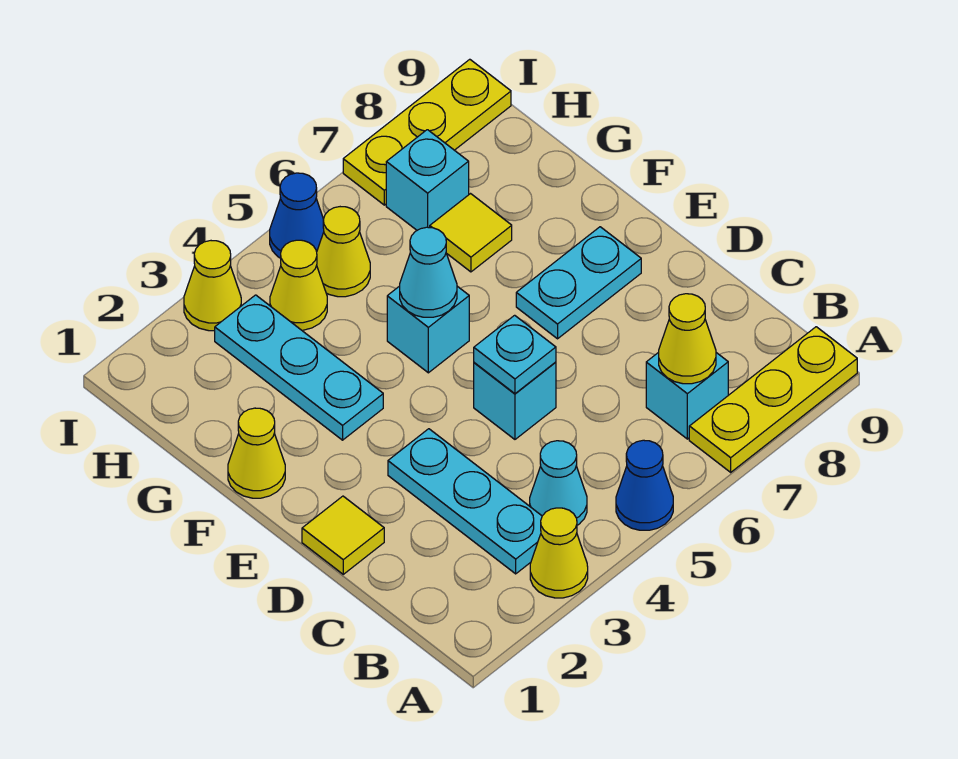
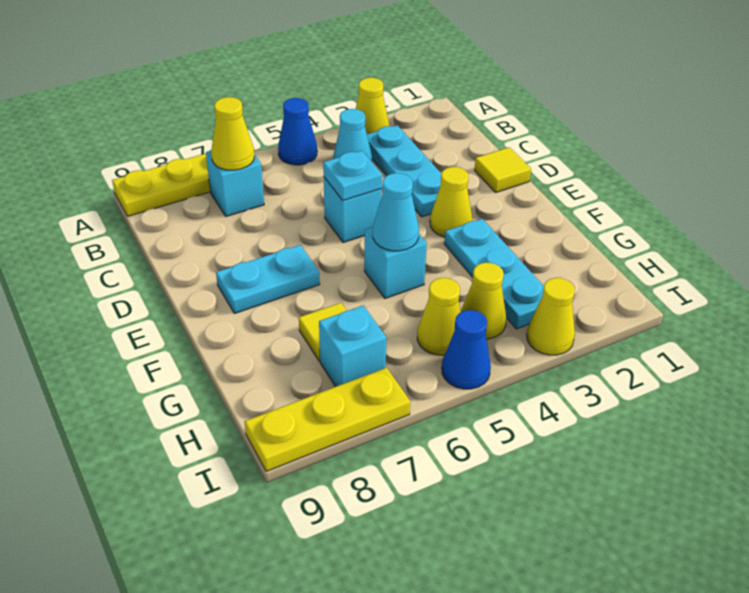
yellow cone F1 level 1 -> yellow cone E3 level 1

